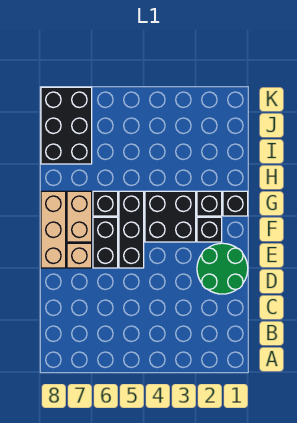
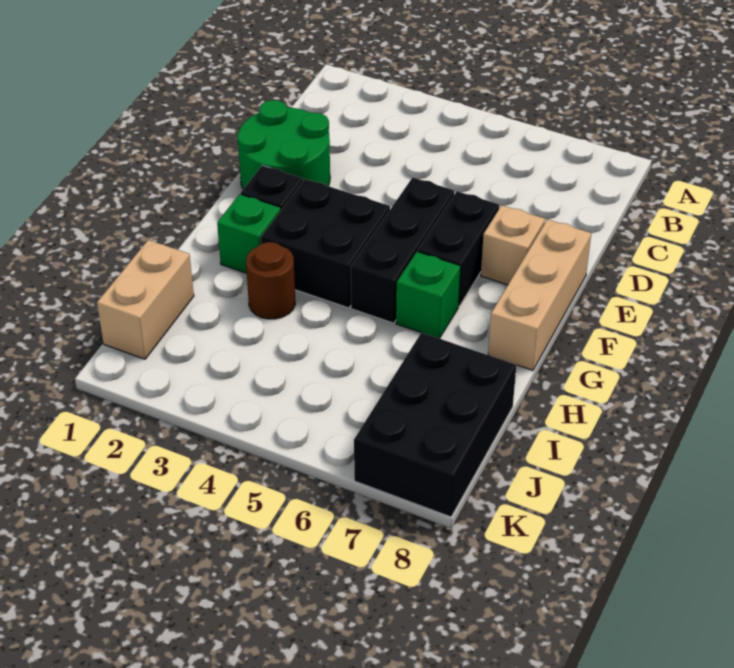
tan brick F7:G7 level 1 -> tan brick I1:J1 level 1
black brick G1 level 1 -> none
black brick G2 level 1 -> green brick G2 level 1
black brick G6 level 1 -> green brick G6 level 1
none -> brown round brick H3 level 1

